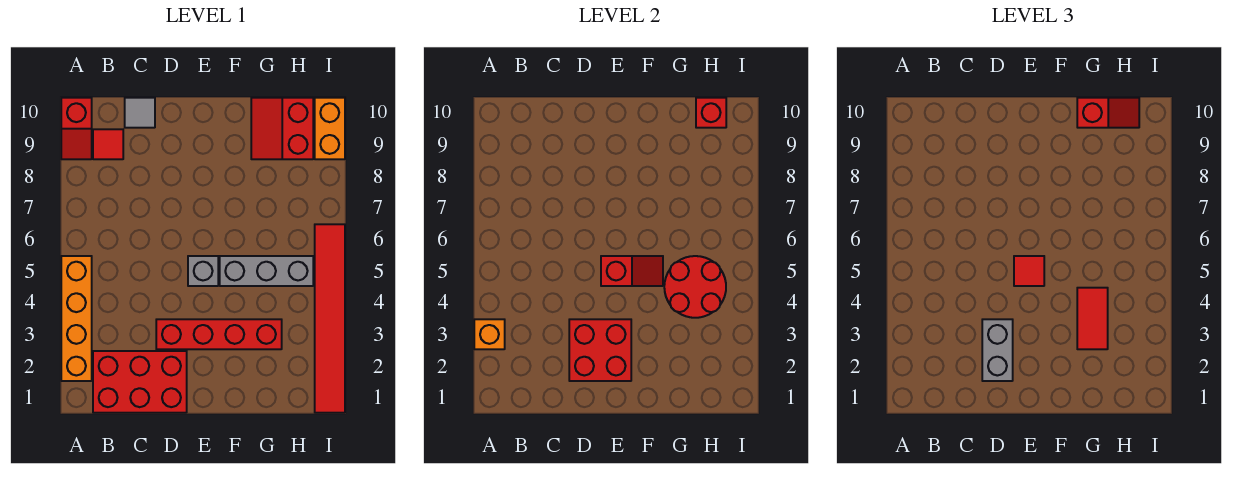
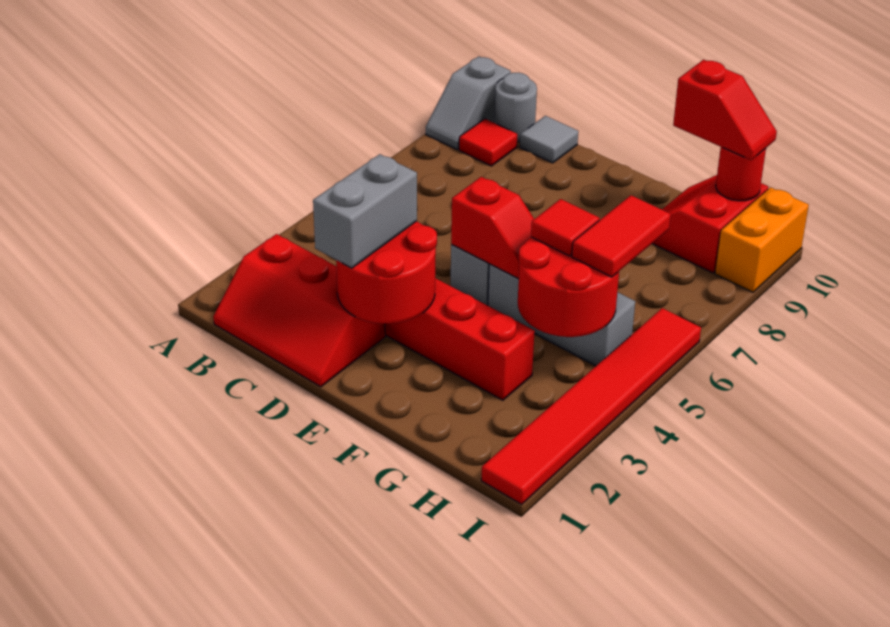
orange brick A2:A5 level 1 -> none
orange brick A3 level 2 -> none
red slope A9:A10 level 1 top 10 -> grey slope A9:A10 level 1 top 10
red brick B1:D2 level 1 -> red slope B1:D2 level 1 top 2
none -> grey round brick B10 level 1
red brick D2:E3 level 2 -> red round brick D2:E3 level 2
red tile E5 level 3 -> red tile G5 level 3
red tile G3:G4 level 3 -> red tile H5:H6 level 3
red brick H10 level 2 -> red round brick H10 level 2

